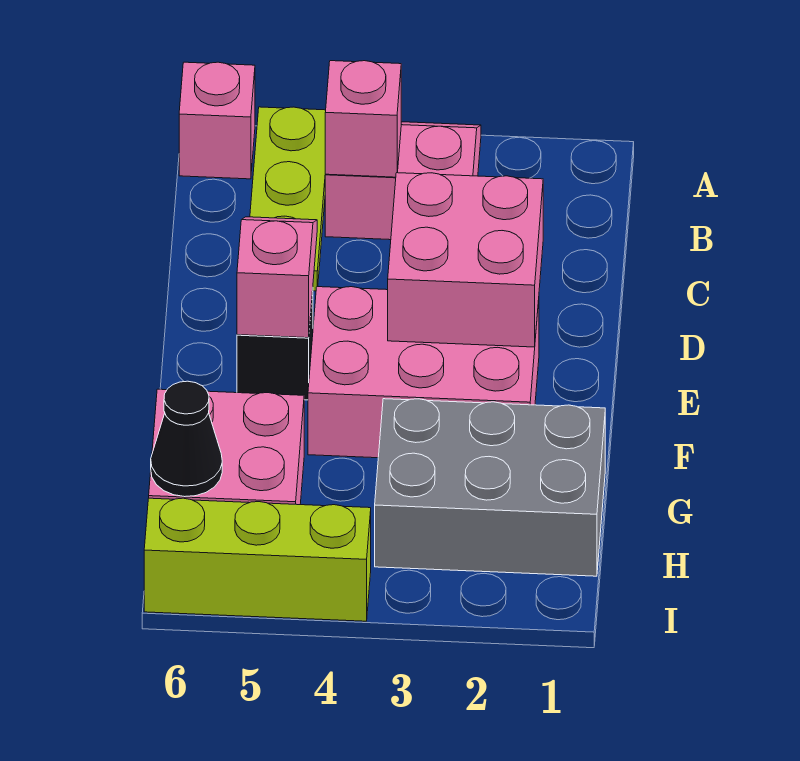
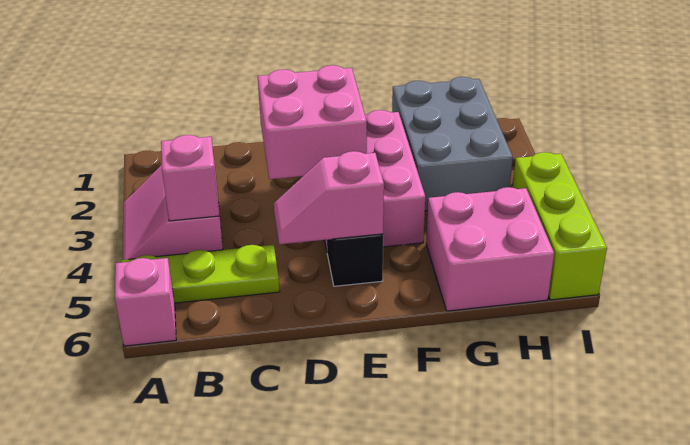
black cone H6 level 2 -> none

